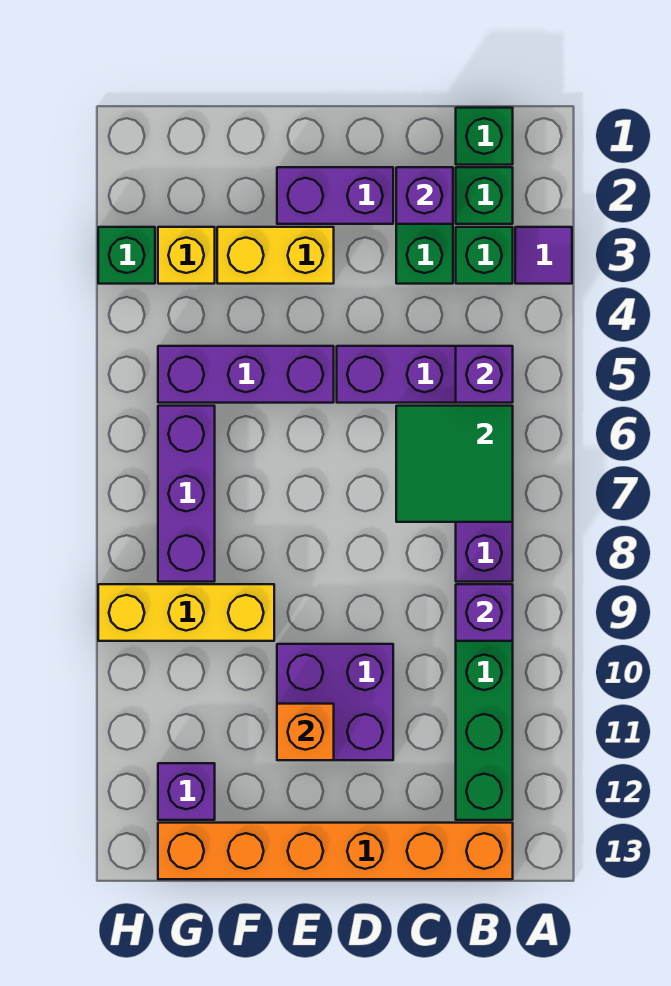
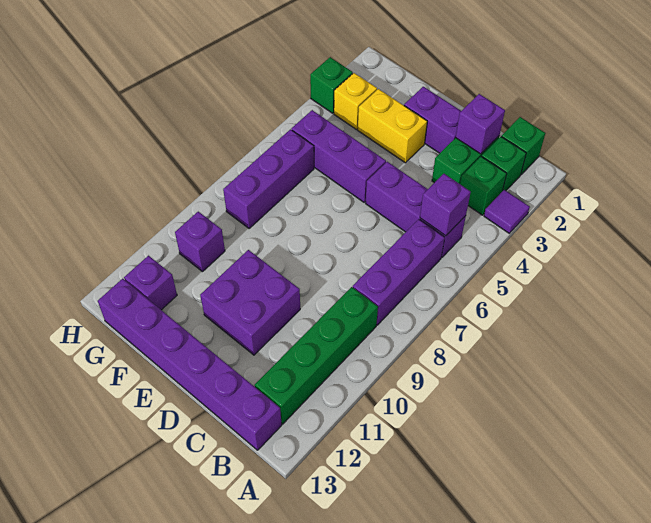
green tile B6:C7 level 2 -> none
purple brick B9 level 2 -> purple brick G10 level 1
orange brick B13:G13 level 1 -> purple brick B13:G13 level 1
orange brick E11 level 2 -> none
yellow brick F9:H9 level 1 -> none

